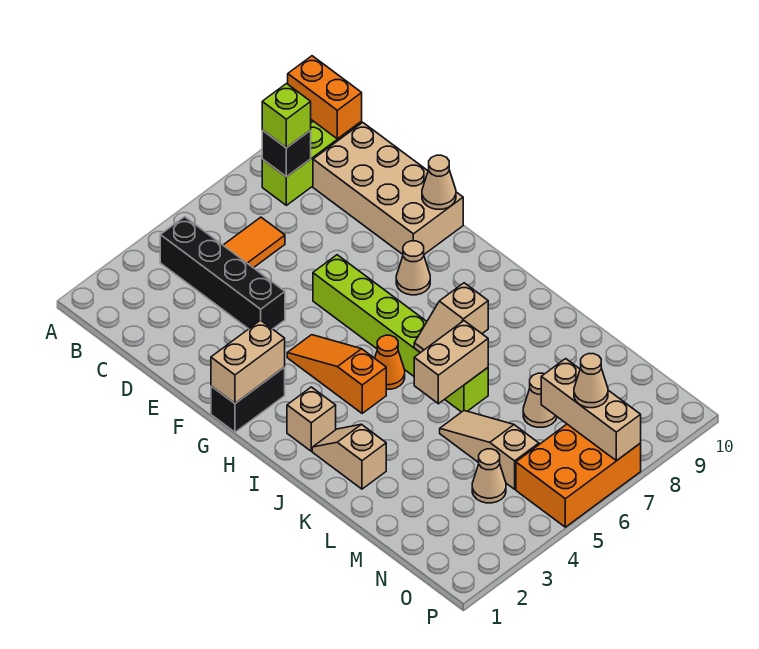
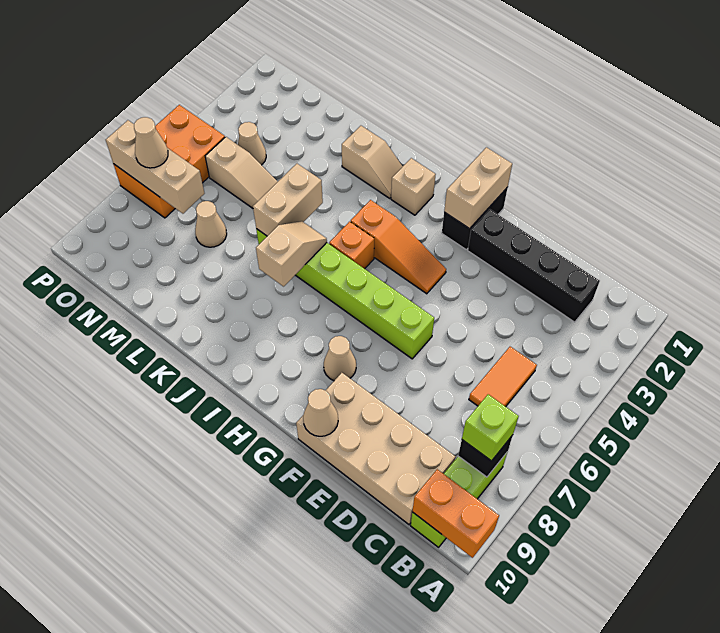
black brick B4:E4 level 1 -> black brick C2:F2 level 1
orange cone I5 level 1 -> orange brick I5 level 1

